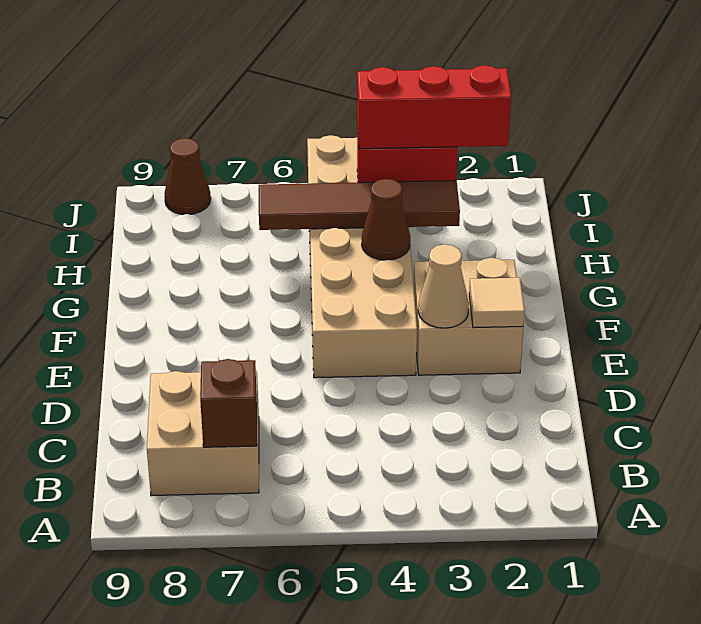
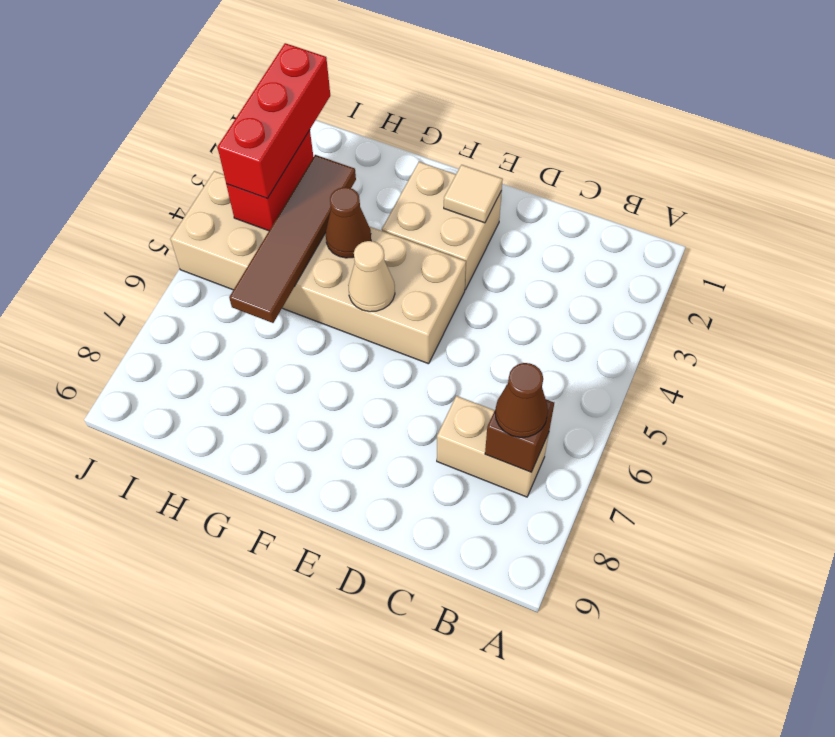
tan brick B7:C8 level 1 -> tan brick B7:C7 level 1
tan cone E3 level 2 -> tan cone F5 level 2
brown cone J8 level 1 -> brown cone B7 level 3

